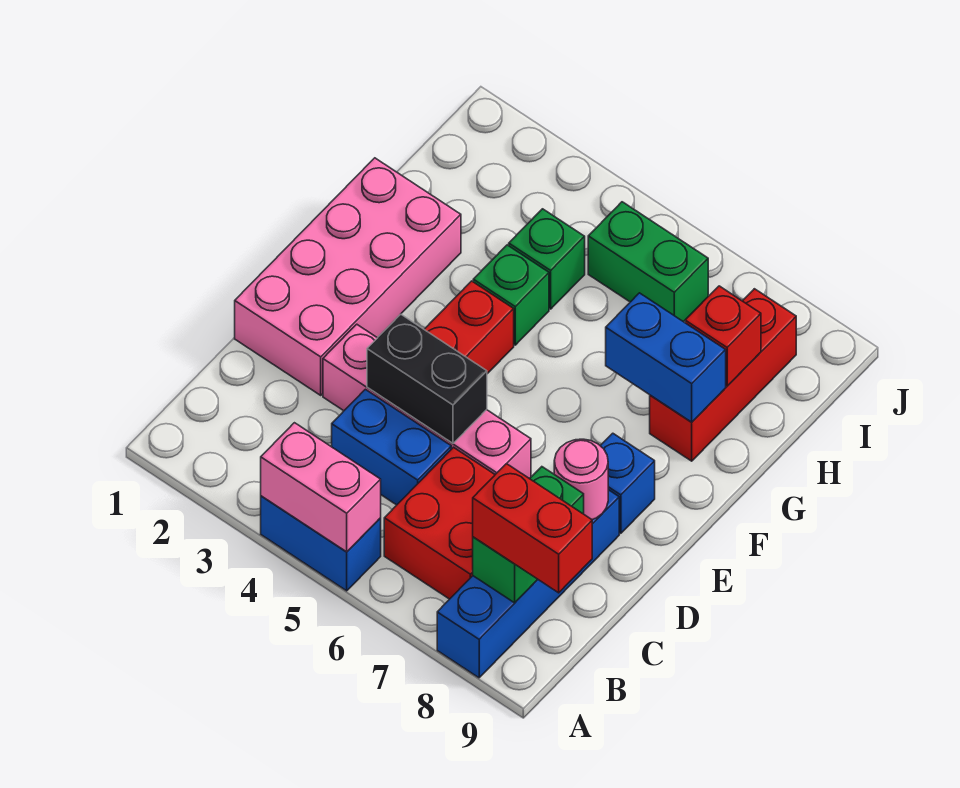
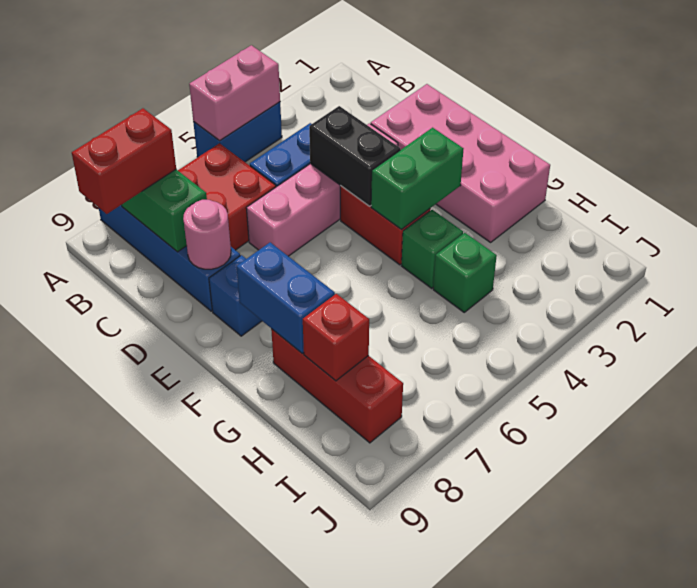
black brick D4:D5 level 2 -> black brick D4:E4 level 2
blue brick G7:G8 level 2 -> blue brick F8:G8 level 2
green brick I5:I6 level 1 -> green brick F3:F4 level 2

